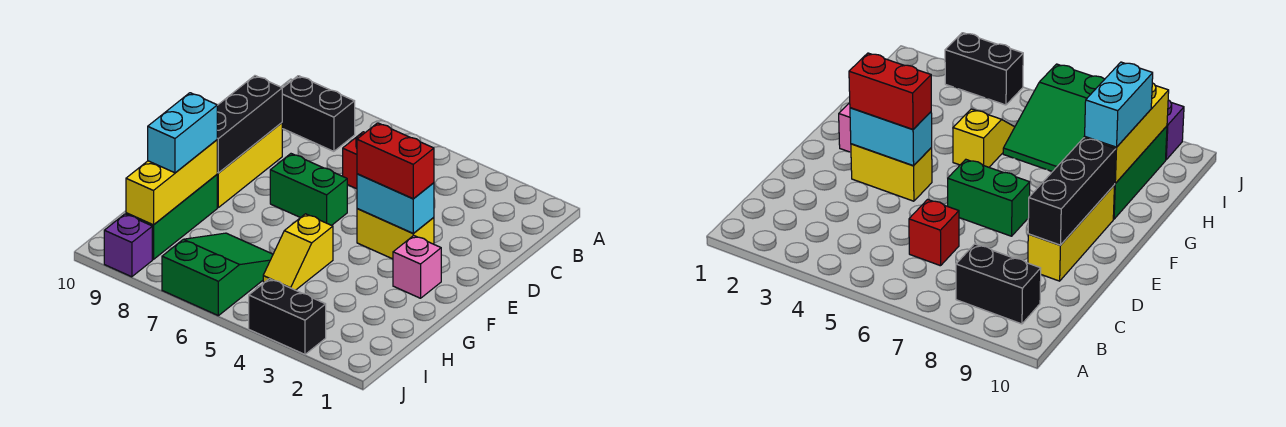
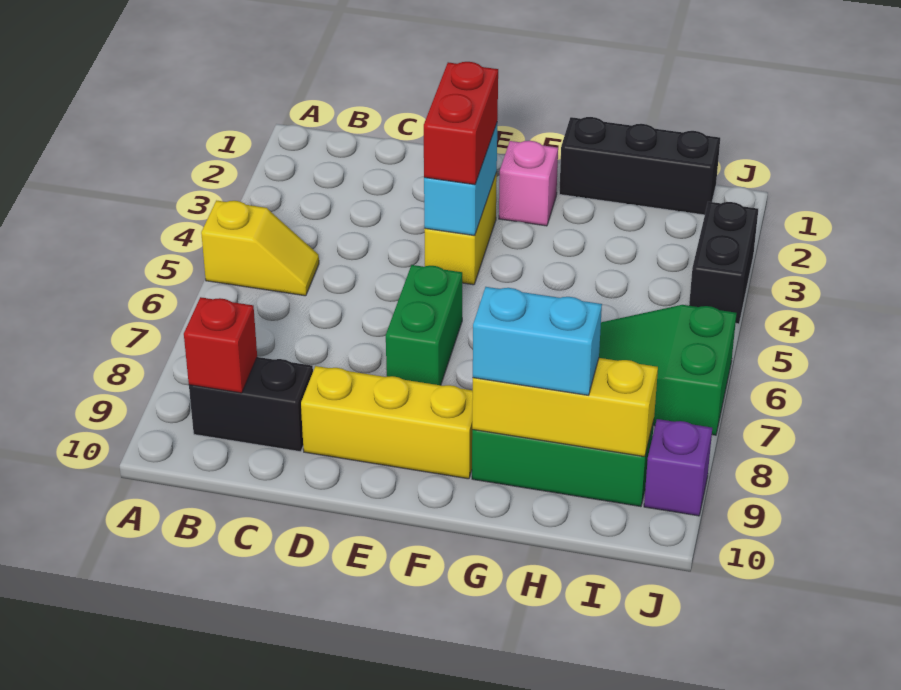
black brick B8:B9 level 1 -> black brick B9:C9 level 1
red brick C6 level 1 -> red brick B9 level 2
black brick D9:F9 level 2 -> black brick G1:I1 level 1
yellow slope G5:H5 level 1 top G -> yellow slope A5:B5 level 1 top A

